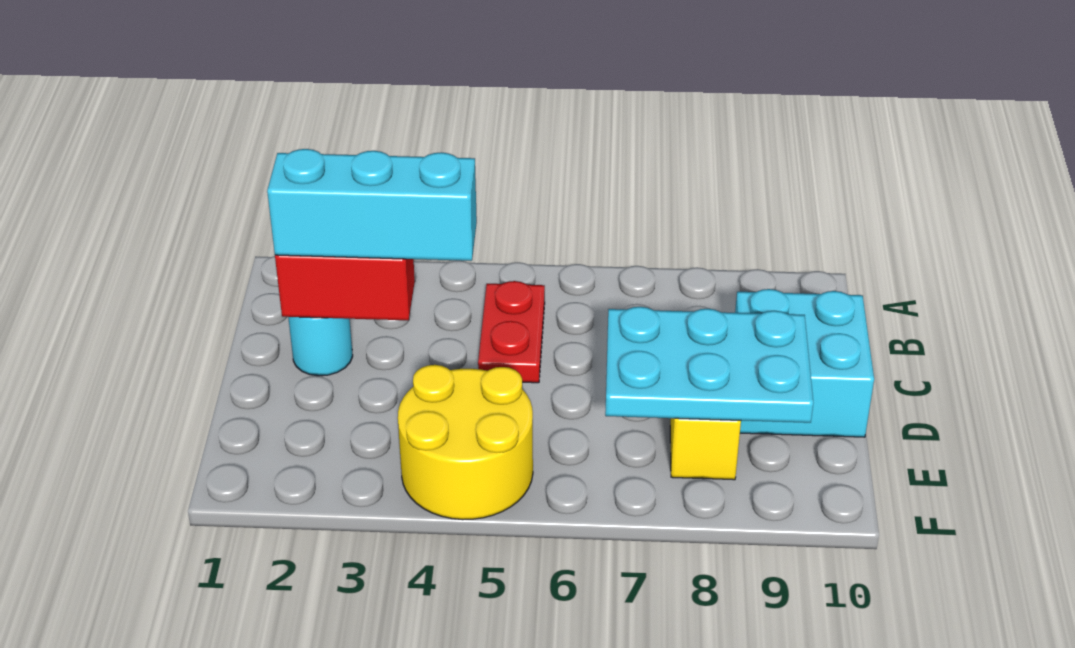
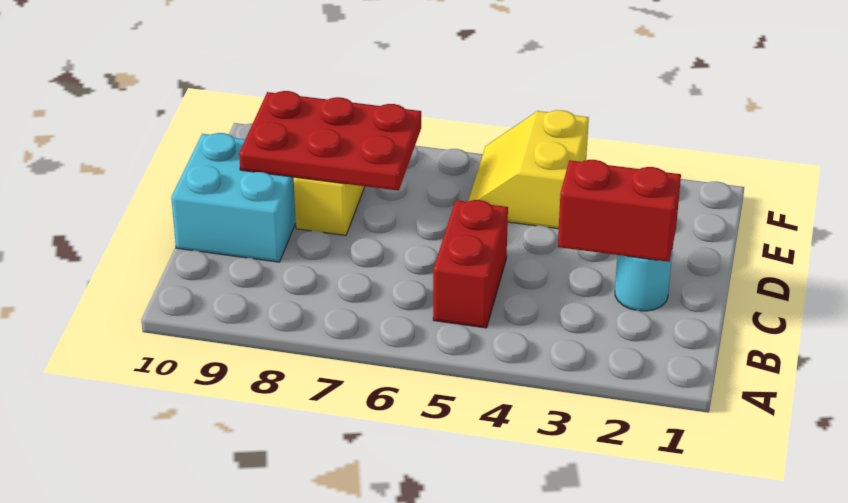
red plate B5:C5 level 1 -> red brick B5:C5 level 1
cyan brick C2:C4 level 3 -> none
cyan plate D7:E9 level 2 -> red plate D7:E9 level 2
yellow round brick E4:F5 level 1 -> yellow slope E4:F5 level 1 top 4

